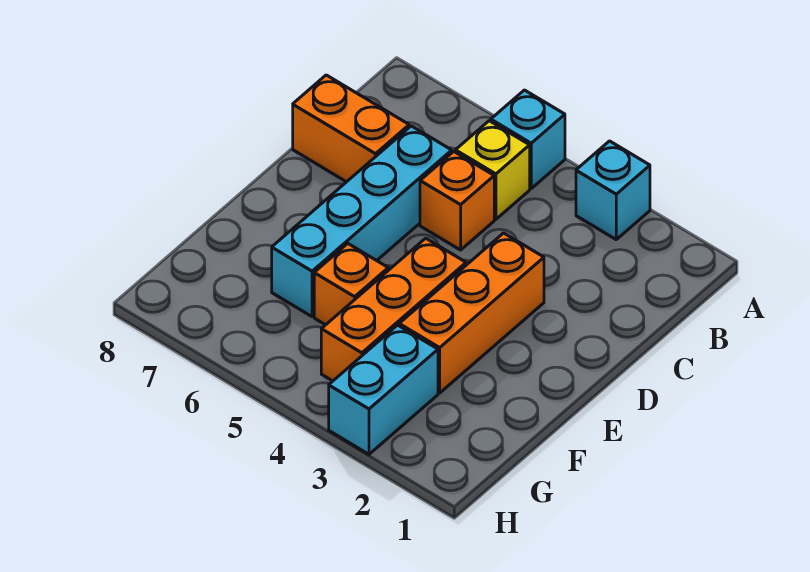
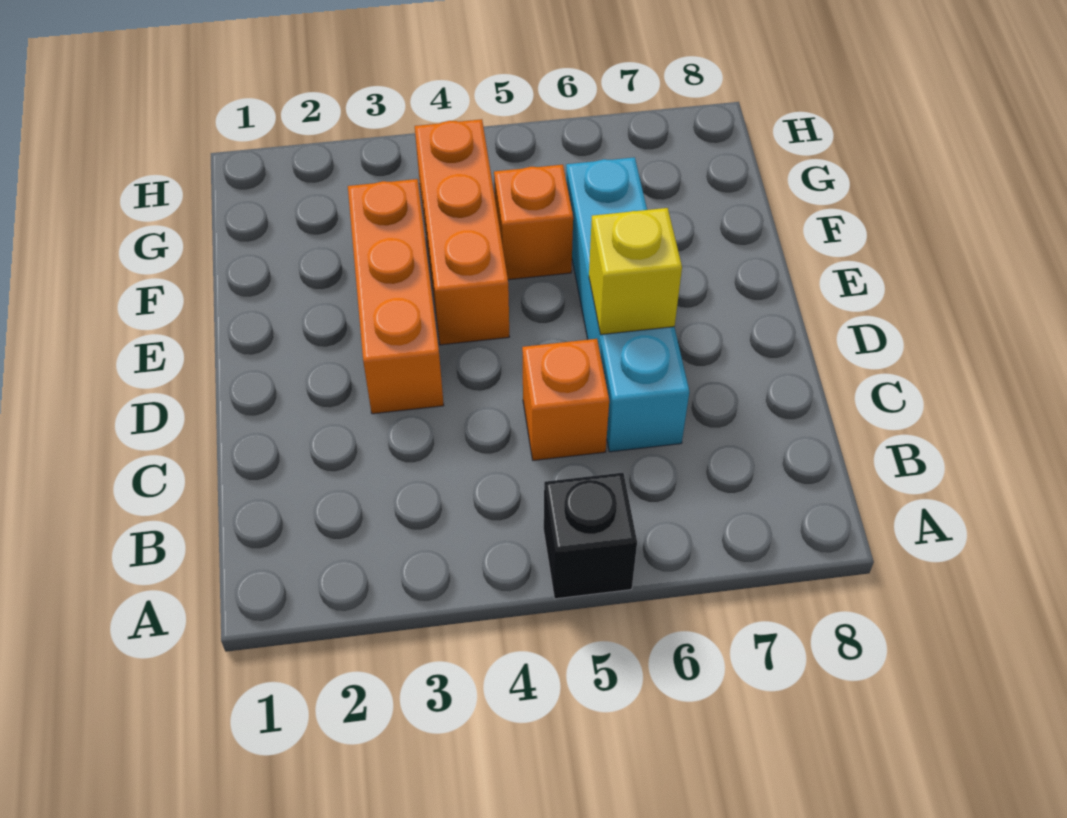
cyan brick A3 level 1 -> none
cyan brick A5 level 1 -> black brick A5 level 1
yellow brick B5 level 1 -> yellow brick D6 level 2
orange brick C7:C8 level 1 -> none
cyan brick G3:H3 level 1 -> none

